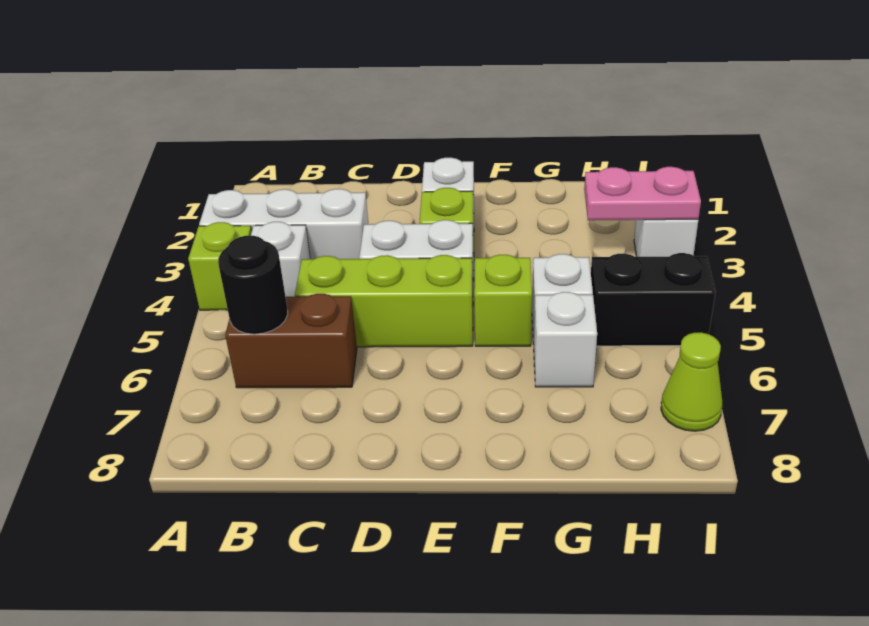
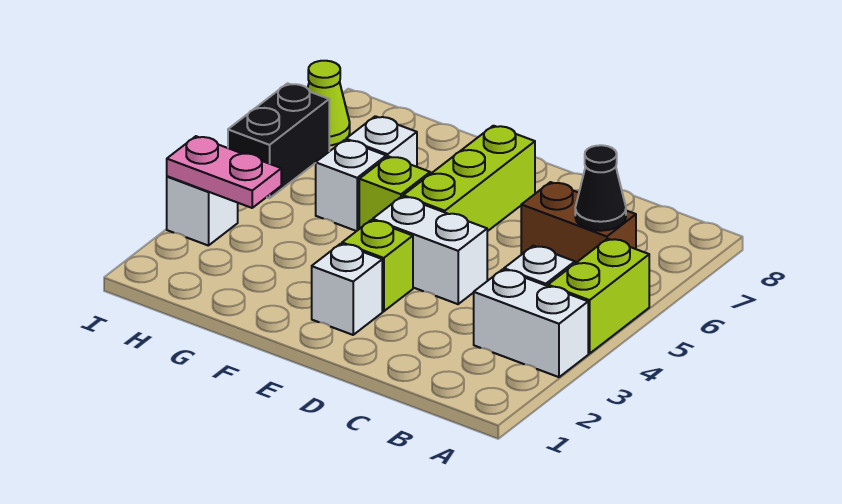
white brick A3:C3 level 1 -> white brick A3:B3 level 1
lime brick A4 level 1 -> lime brick A4:A5 level 1
black round brick B6 level 2 -> black cone B6 level 2
lime brick C5:E5 level 1 -> lime brick E5:E7 level 1
black brick H5:I5 level 1 -> black brick I5:I6 level 1

